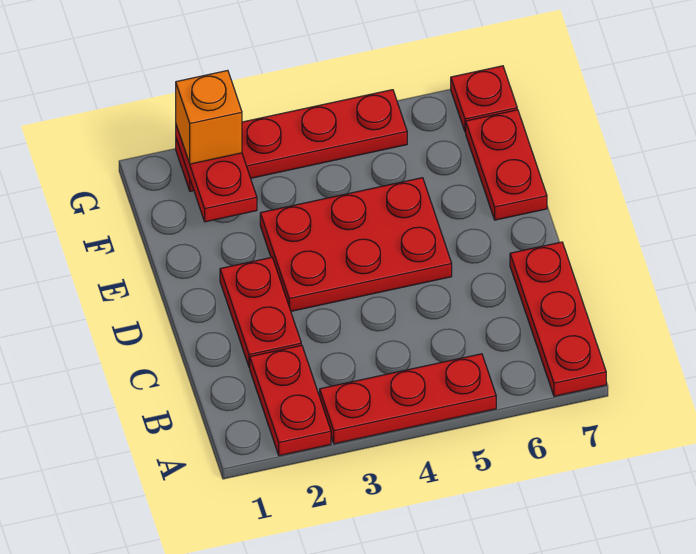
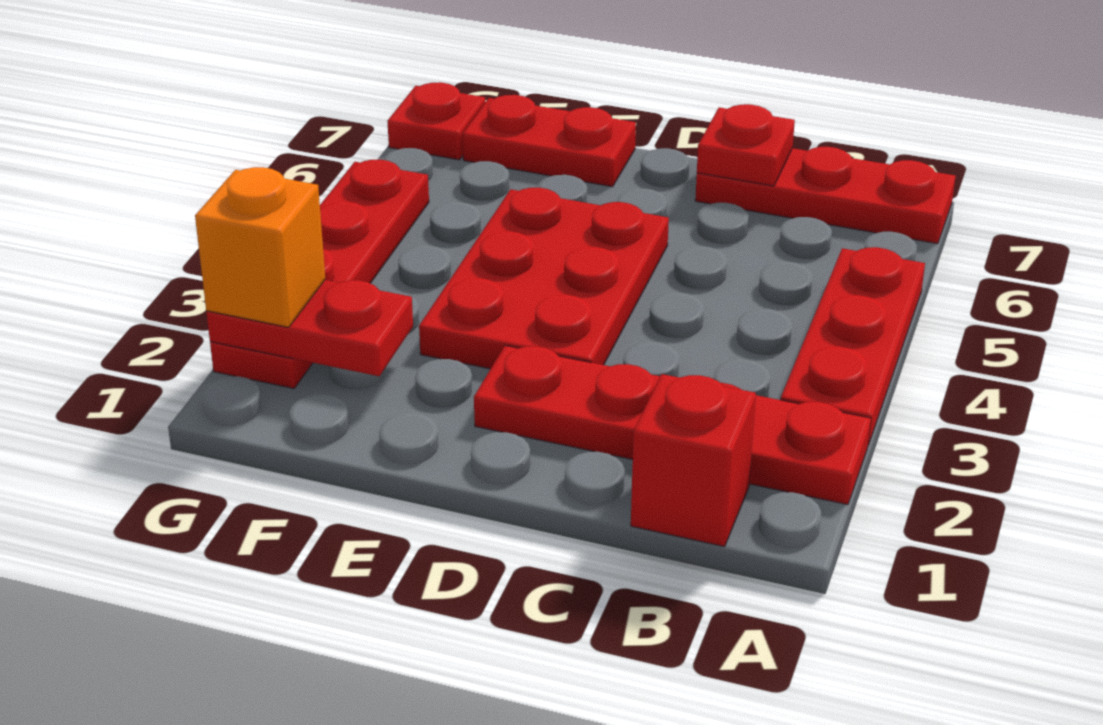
none -> red brick B1 level 1
none -> red plate C7 level 2

